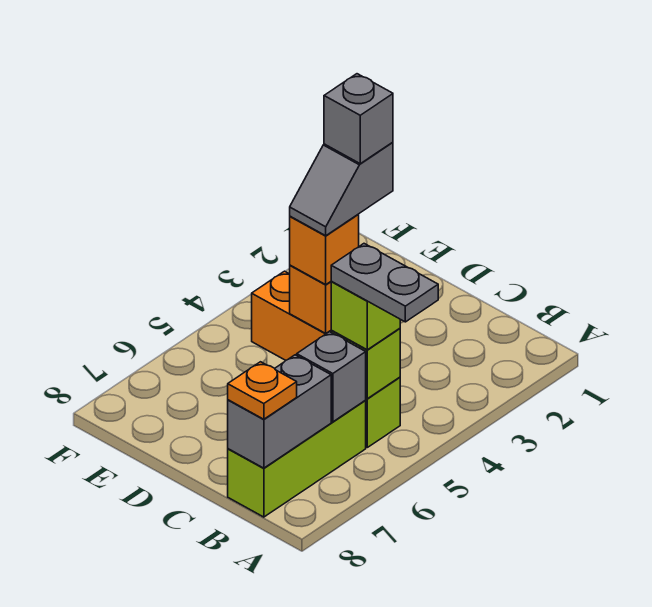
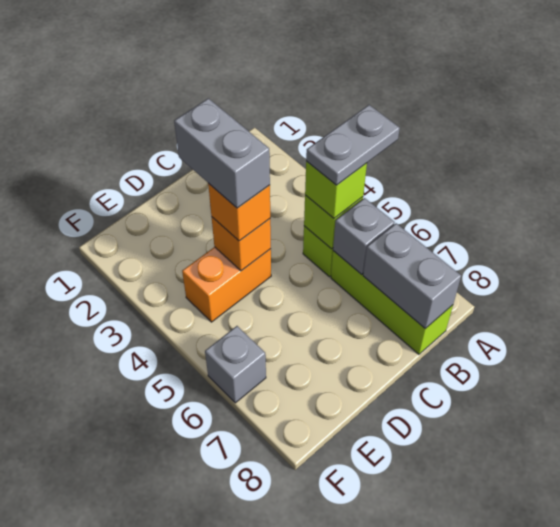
orange plate B8 level 3 -> none
grey slope D3:D4 level 4 top 3 -> grey brick D3:D4 level 4
grey brick D3 level 5 -> grey brick F6 level 1

